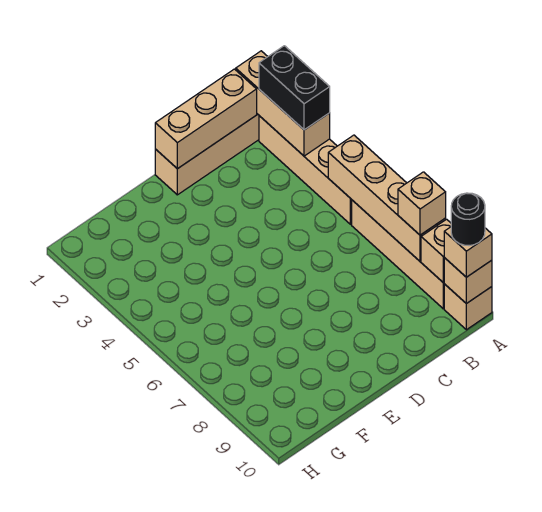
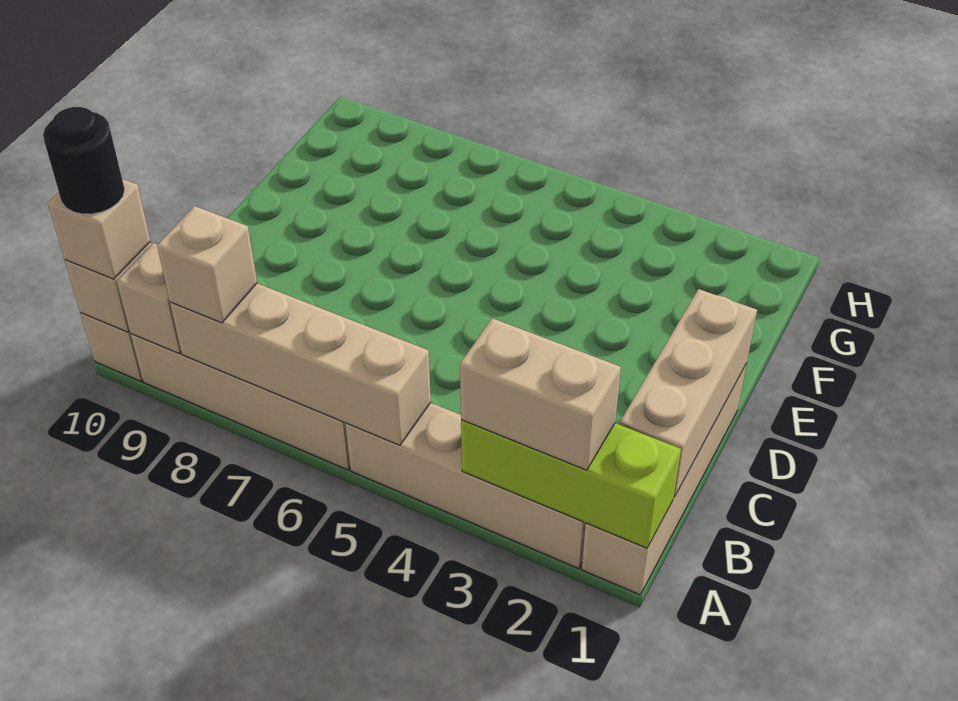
tan brick A1:A3 level 2 -> lime brick A1:A3 level 2
black brick A2:A3 level 3 -> tan brick A2:A3 level 3

